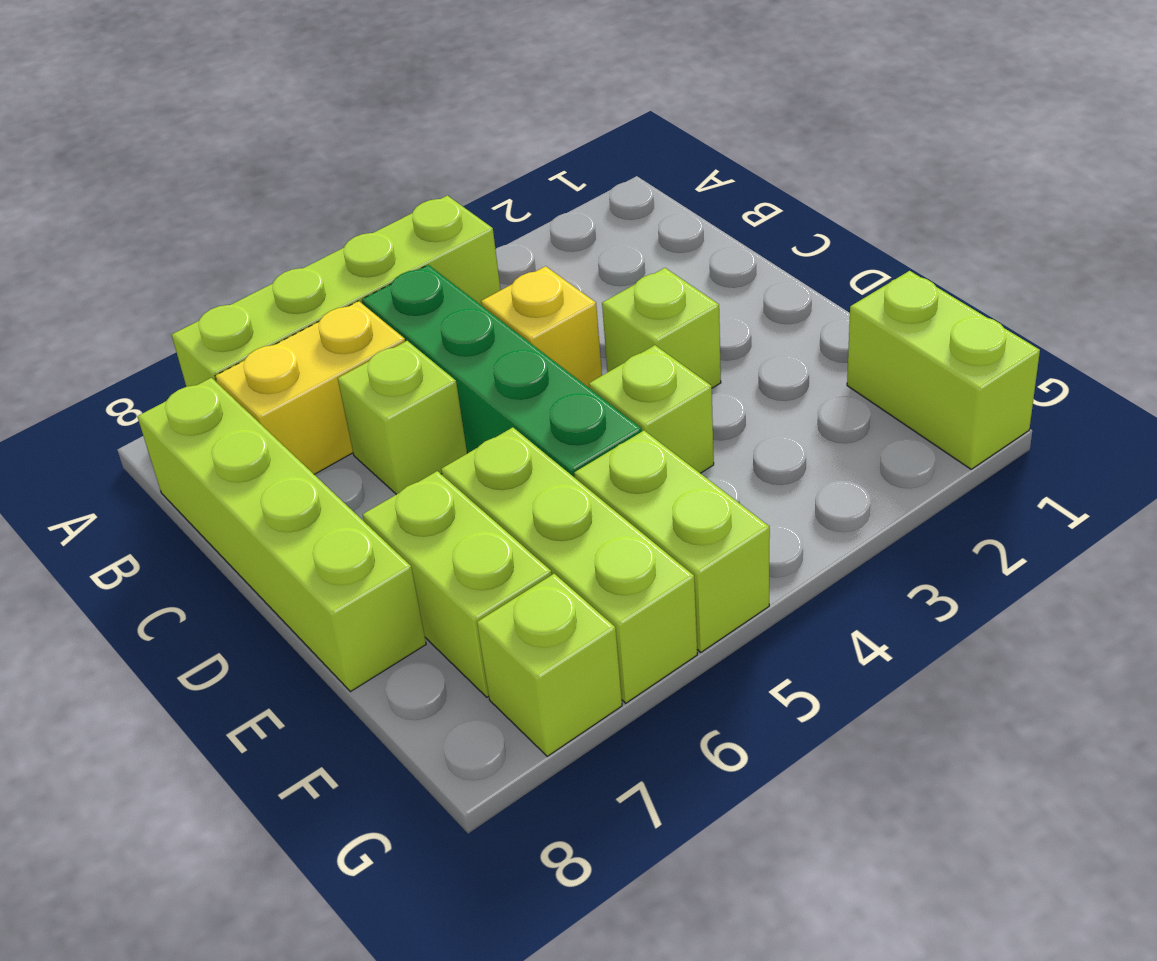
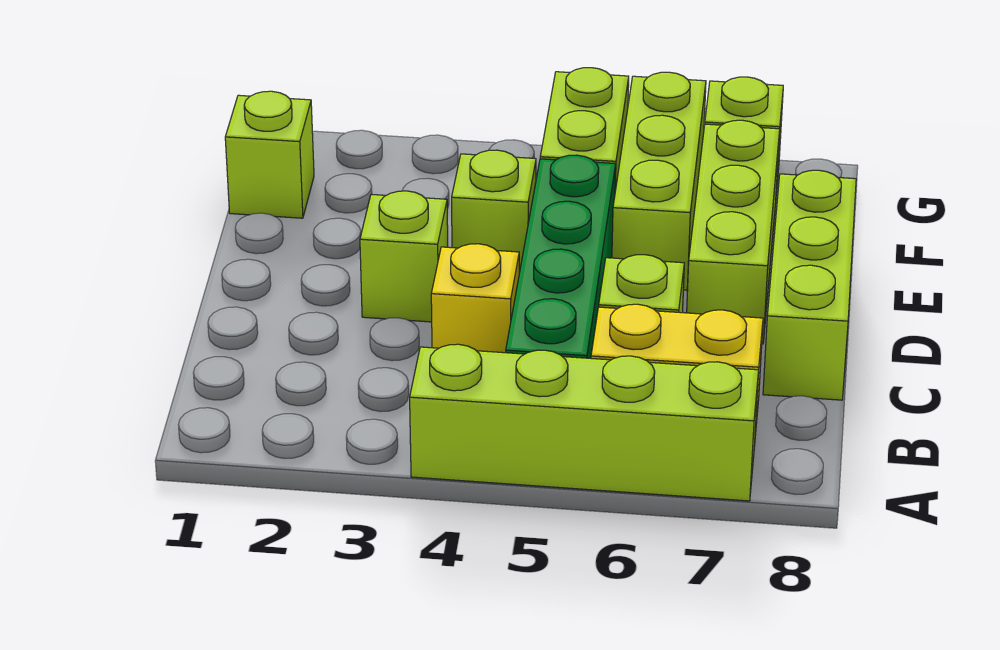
lime brick B8:E8 level 1 -> lime brick C8:E8 level 1
lime brick E7:F7 level 1 -> lime brick D7:F7 level 1
lime brick F1:G1 level 1 -> lime brick F1 level 1

